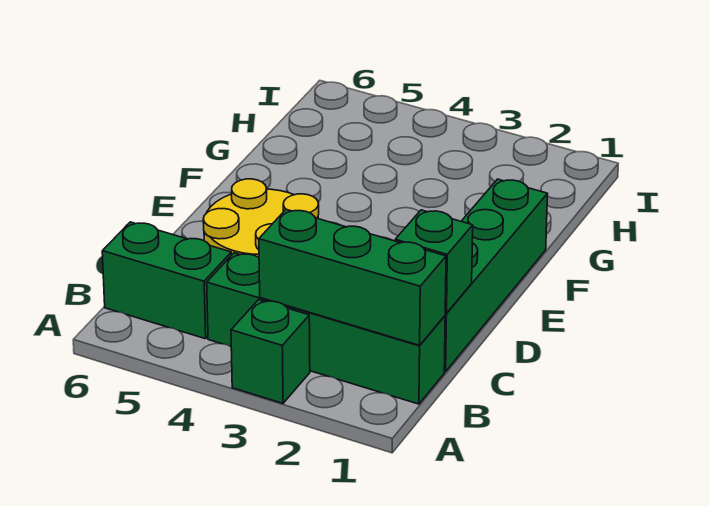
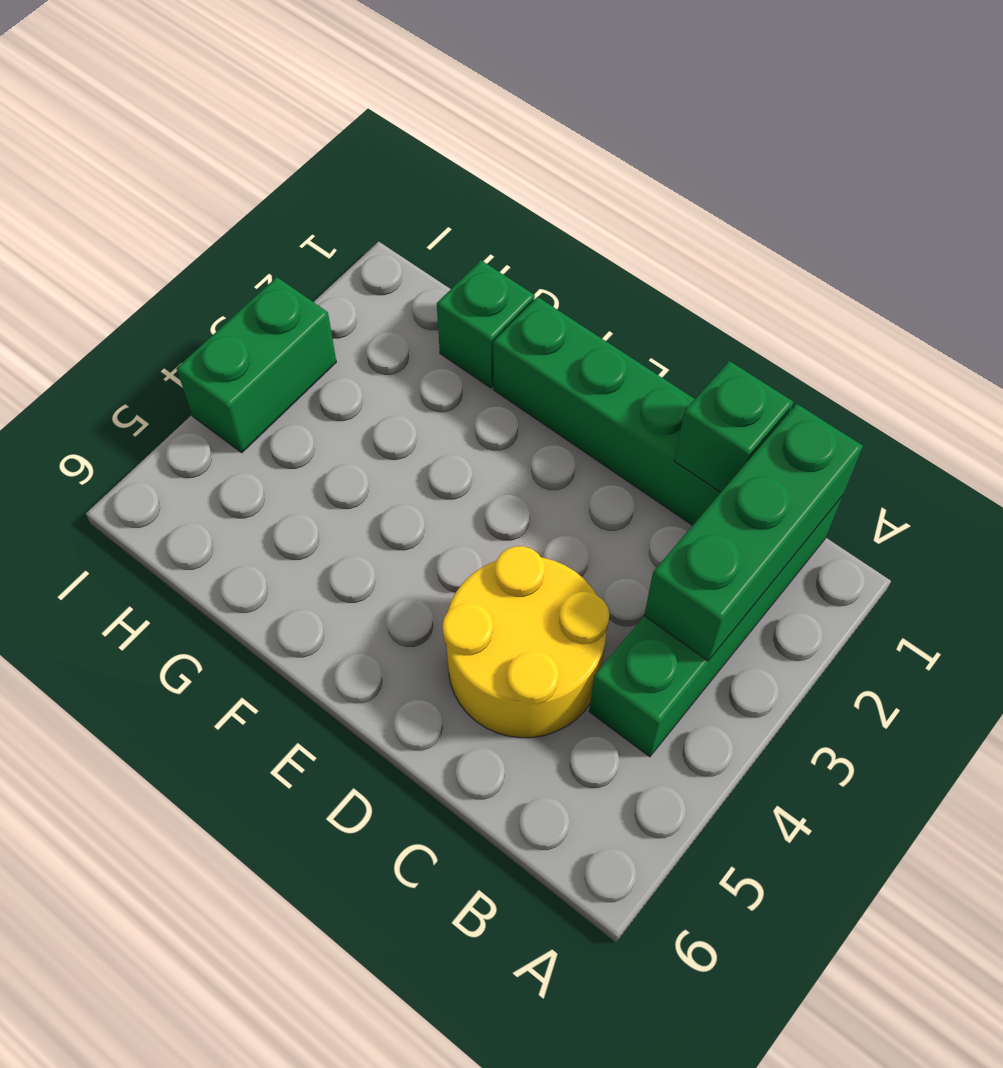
green brick A3 level 1 -> green brick G1 level 1
green brick B5:B6 level 1 -> green brick I3:I4 level 1

